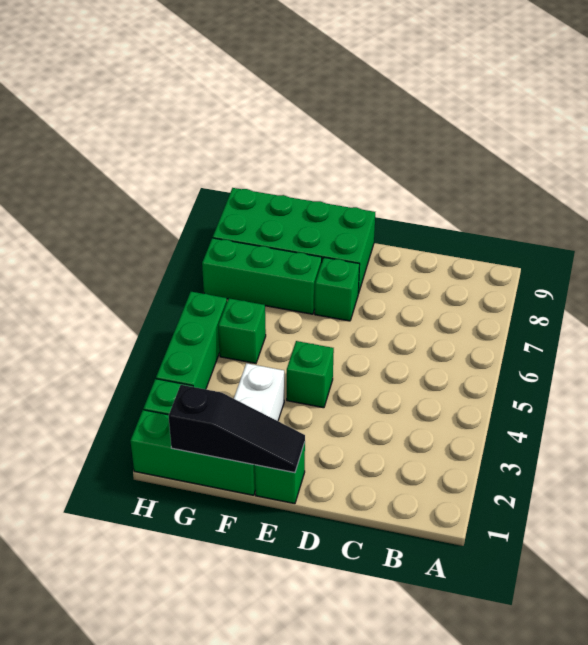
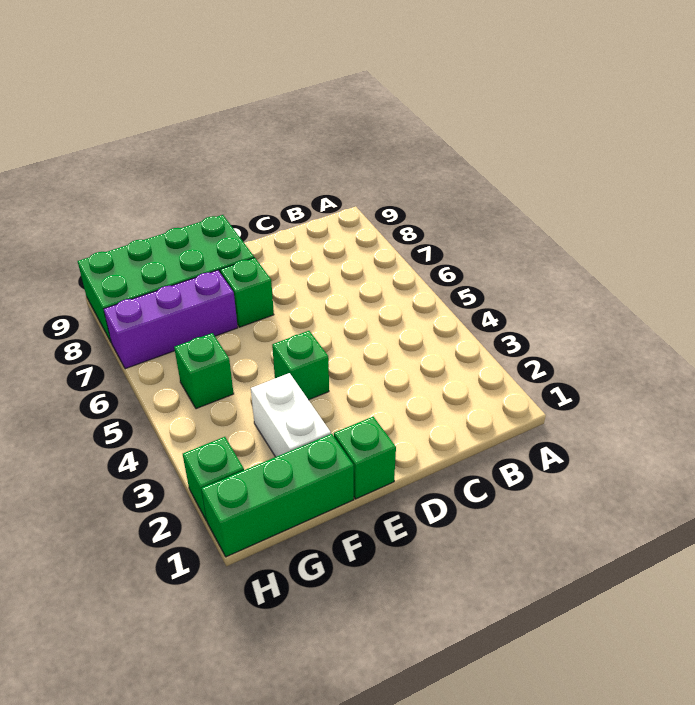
black slope E1:G1 level 2 top G -> none
green brick F7:H7 level 1 -> purple brick F7:H7 level 1
green brick H3:H5 level 1 -> none

